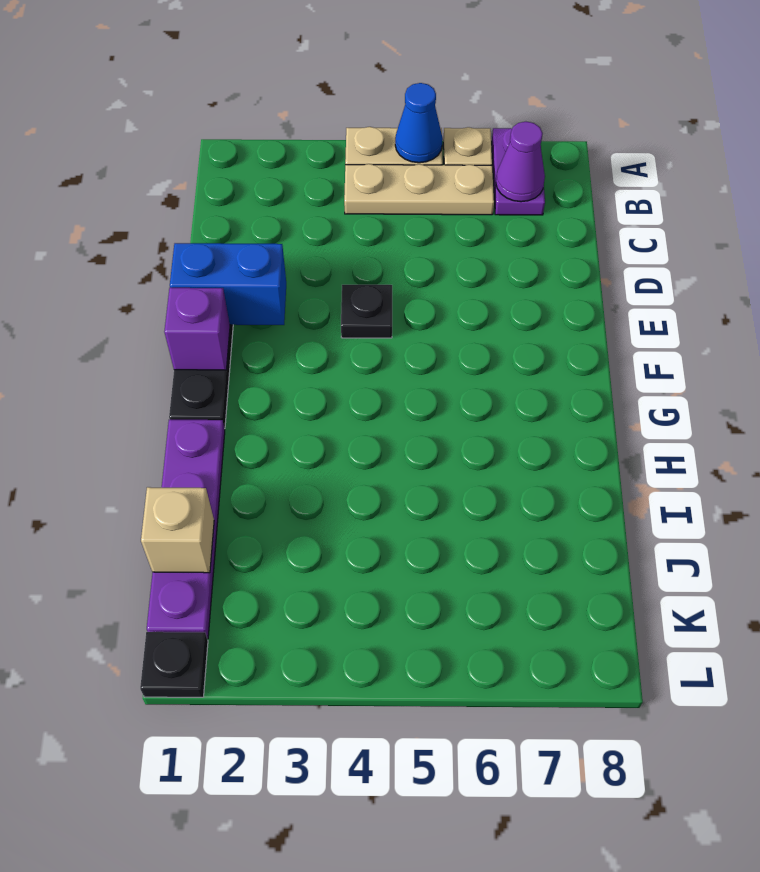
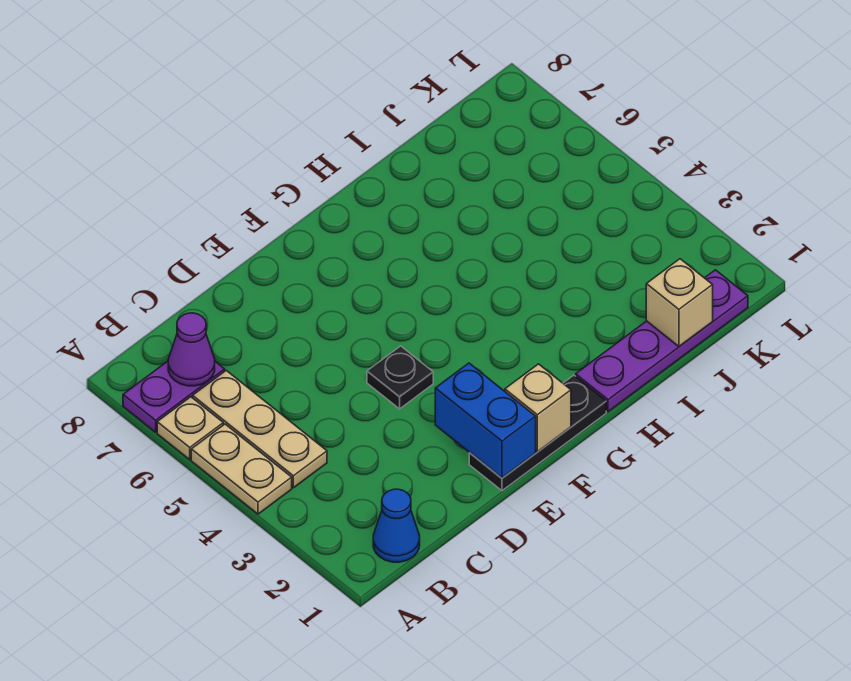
blue cone A5 level 2 -> blue cone B1 level 1
purple brick F1 level 2 -> tan brick F1 level 2
black plate L1 level 1 -> none

